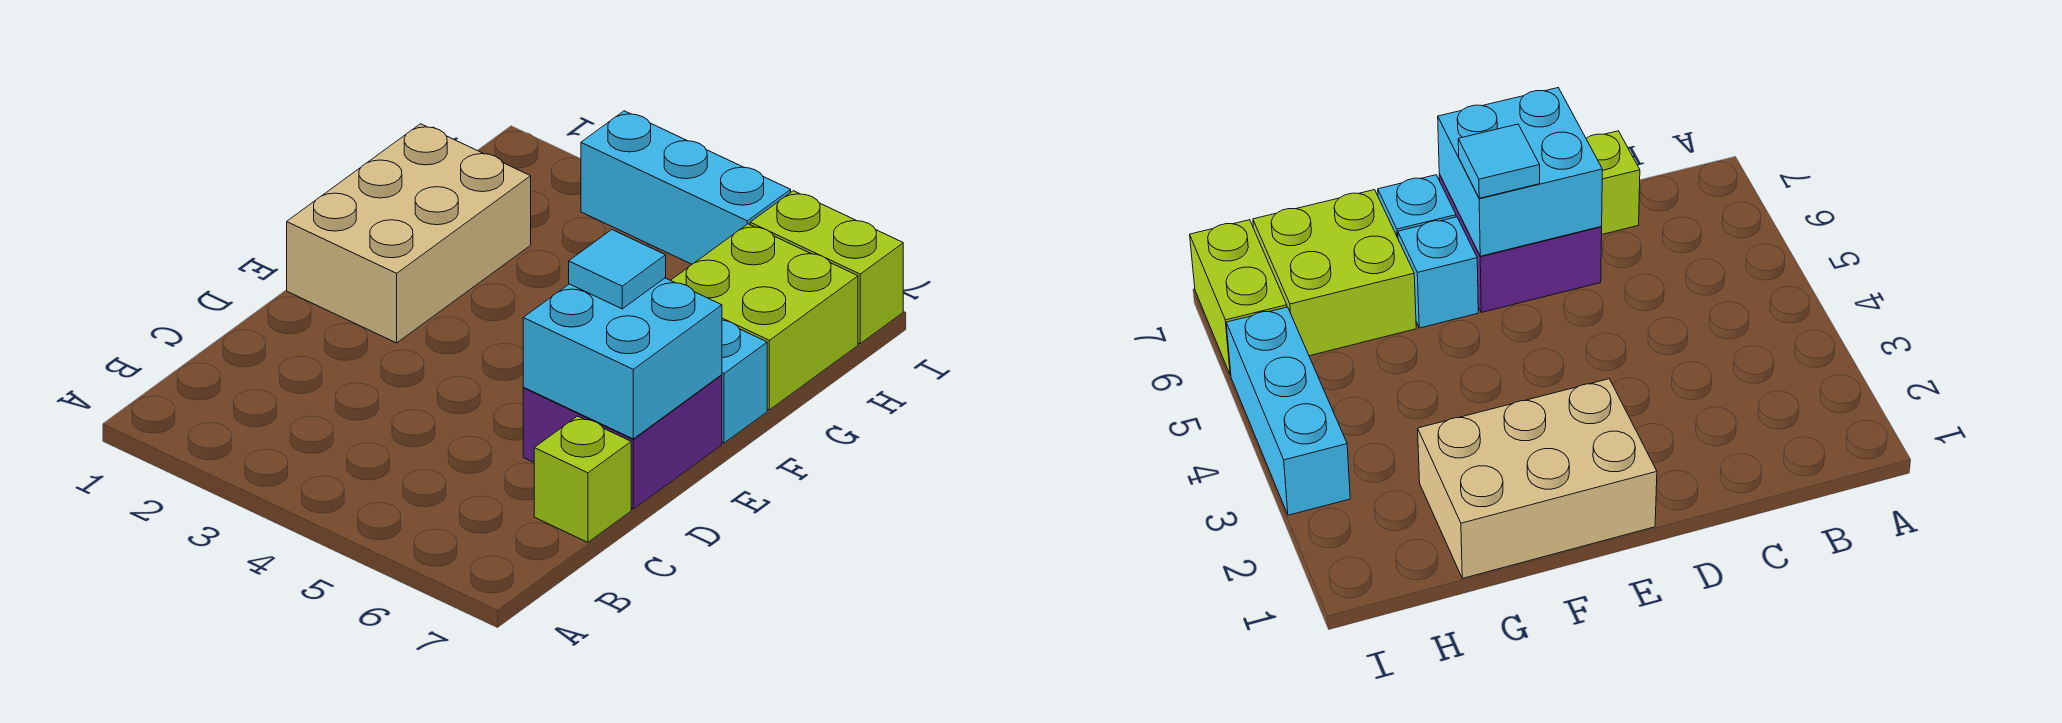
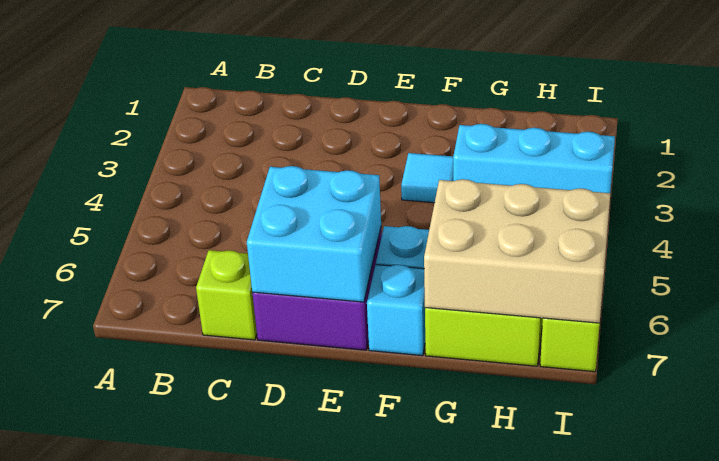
tan brick E1:G2 level 1 -> tan brick G6:I7 level 2
cyan tile E6 level 3 -> cyan tile F3 level 1
cyan brick I3:I5 level 1 -> cyan brick G3:I3 level 1

